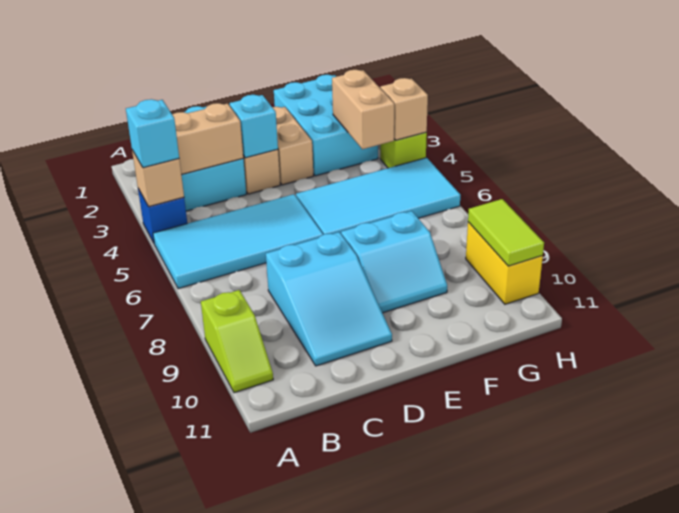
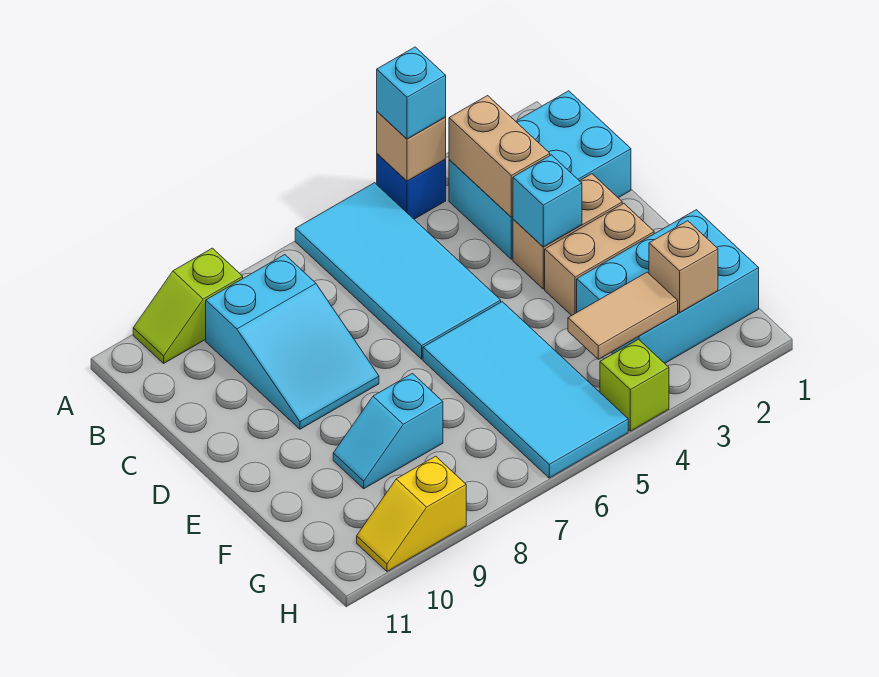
cyan slope C8:D10 level 1 top 8 -> cyan slope B8:D9 level 1 top B
cyan slope E8:F9 level 1 top 8 -> cyan slope F8:F9 level 1 top 8
tan brick G3:G4 level 2 -> tan tile G3:G4 level 2
tan brick H4 level 2 -> tan brick G2 level 2
yellow brick H9:H10 level 1 -> yellow slope H9:H10 level 1 top 9
lime tile H9:H10 level 2 -> none

